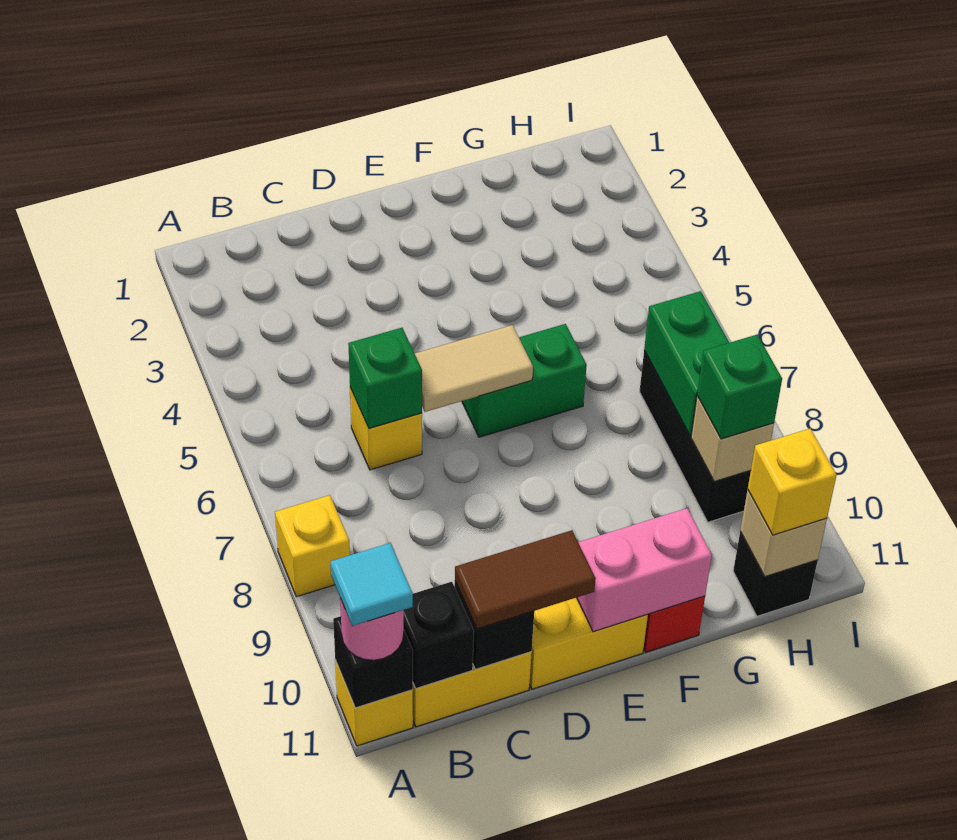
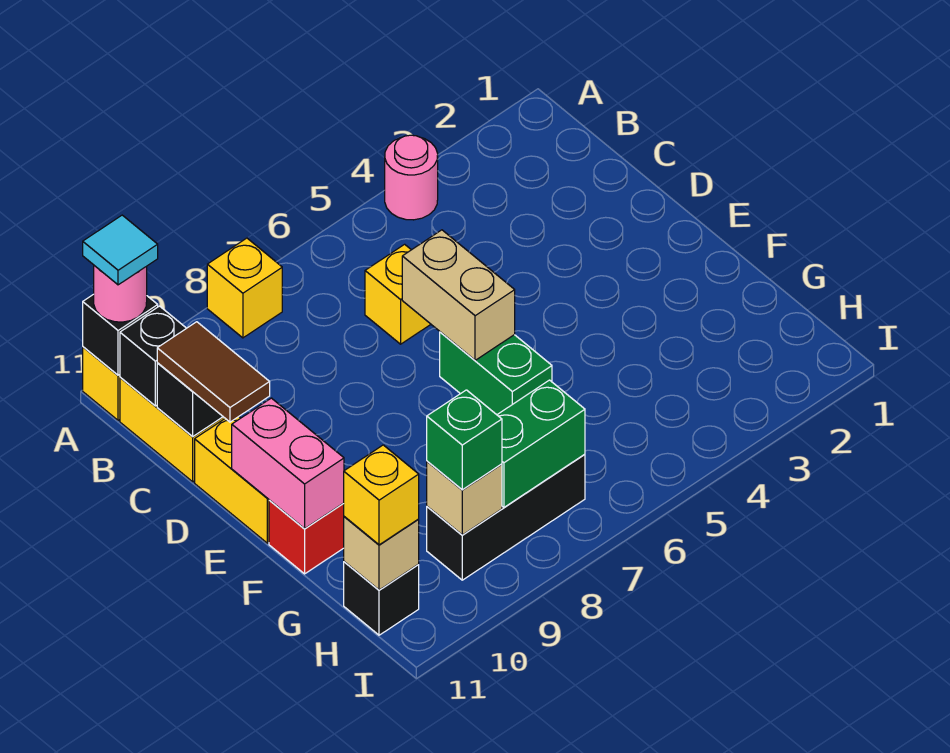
none -> pink round brick A4 level 1
green brick C6 level 2 -> none
tan tile D6:E6 level 2 -> tan brick D6:E6 level 2

